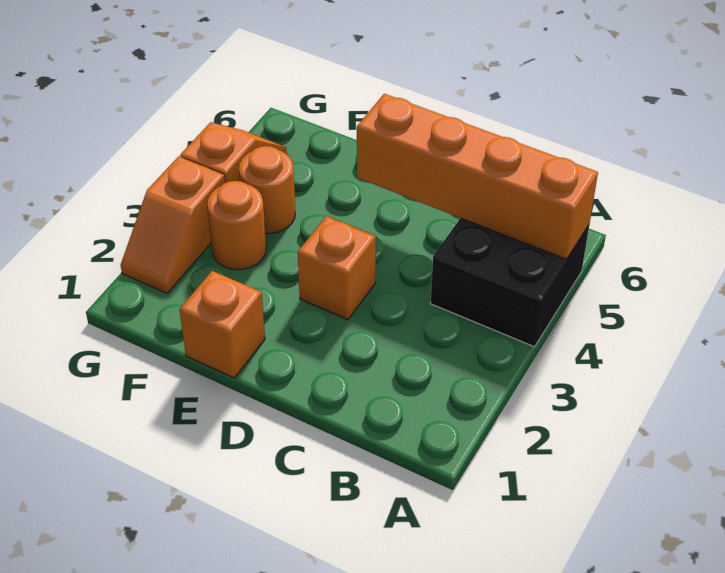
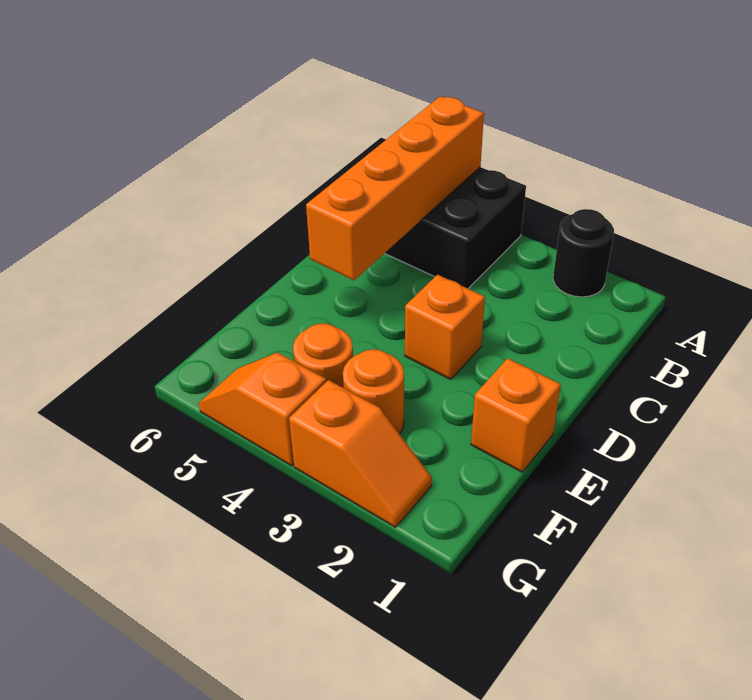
none -> black round brick A2 level 1

